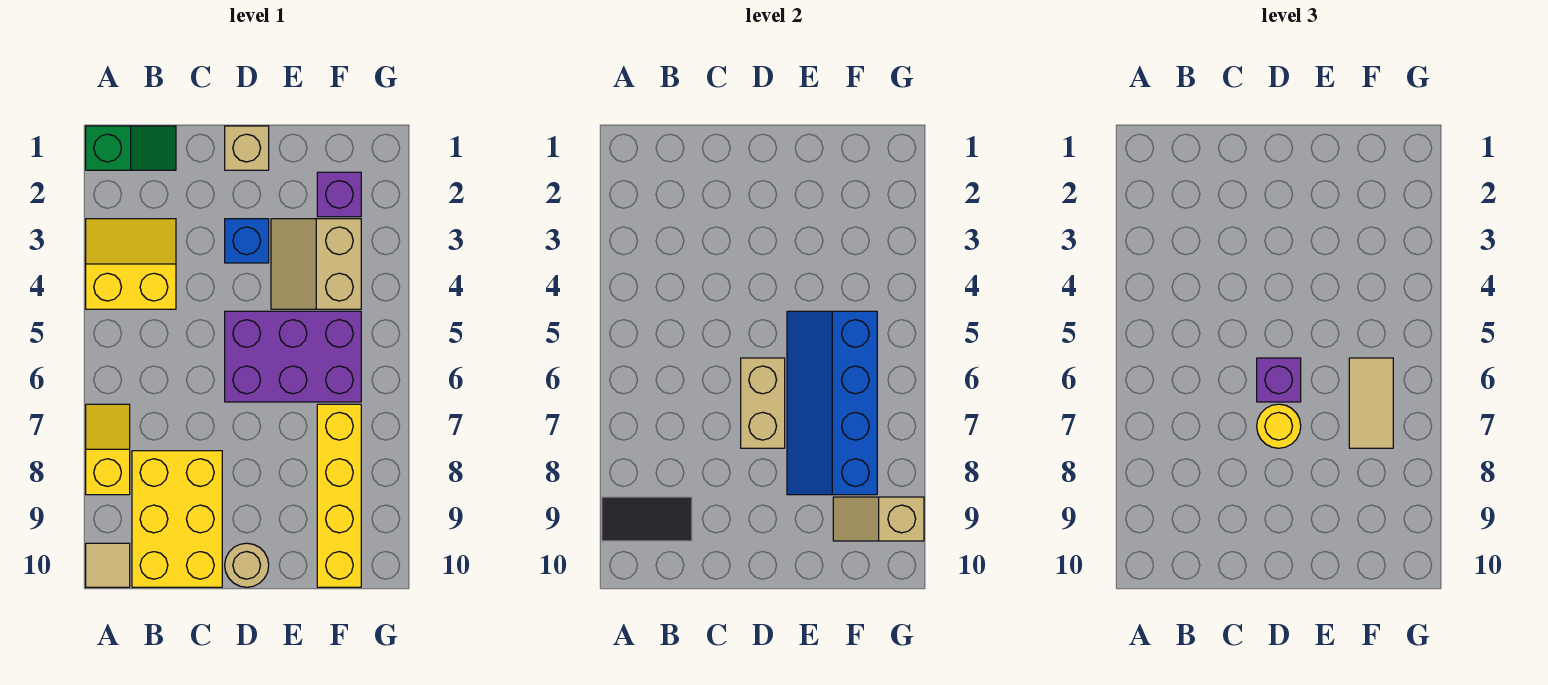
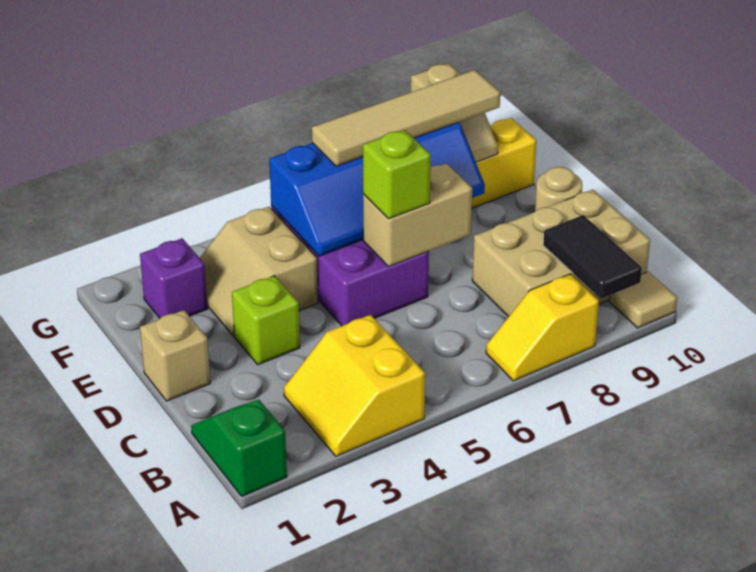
yellow brick B8:C10 level 1 -> tan brick B8:C10 level 1
blue brick D3 level 1 -> lime brick D3 level 1
purple brick D6 level 3 -> lime brick D6 level 3
yellow round brick D7 level 3 -> none
tan slope E3:F4 level 1 top F -> tan slope E3:F4 level 1 top 4
tan tile F6:F7 level 3 -> tan tile F6:F9 level 3

